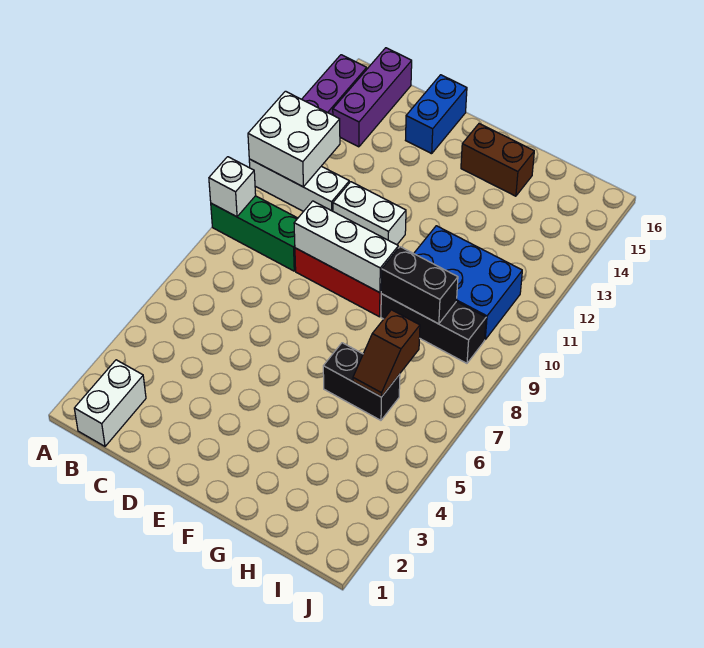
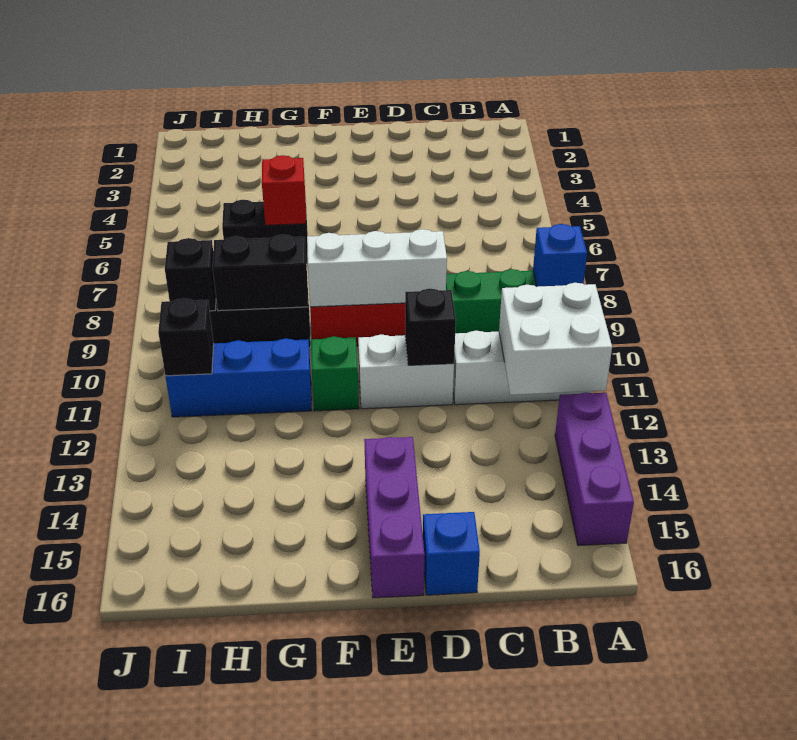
white brick A9 level 2 -> blue brick A9 level 2
white brick B1:B2 level 1 -> none
purple brick B14:B16 level 1 -> purple brick E14:E16 level 1
none -> black brick D11 level 2
blue brick D15:D16 level 1 -> blue brick D16 level 1
none -> green brick F11 level 1
brown brick F15:G15 level 1 -> none
none -> red brick G6 level 2
blue brick G10:I11 level 1 -> blue brick G11:I11 level 1
brown slope H6:H7 level 2 top 7 -> none
none -> black brick I9 level 2
none -> black brick I11 level 2

